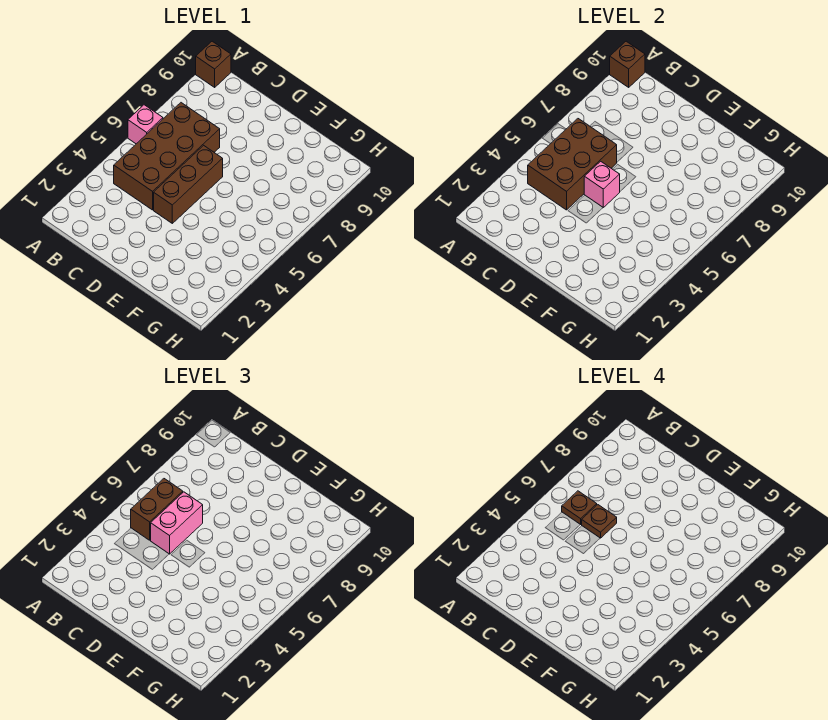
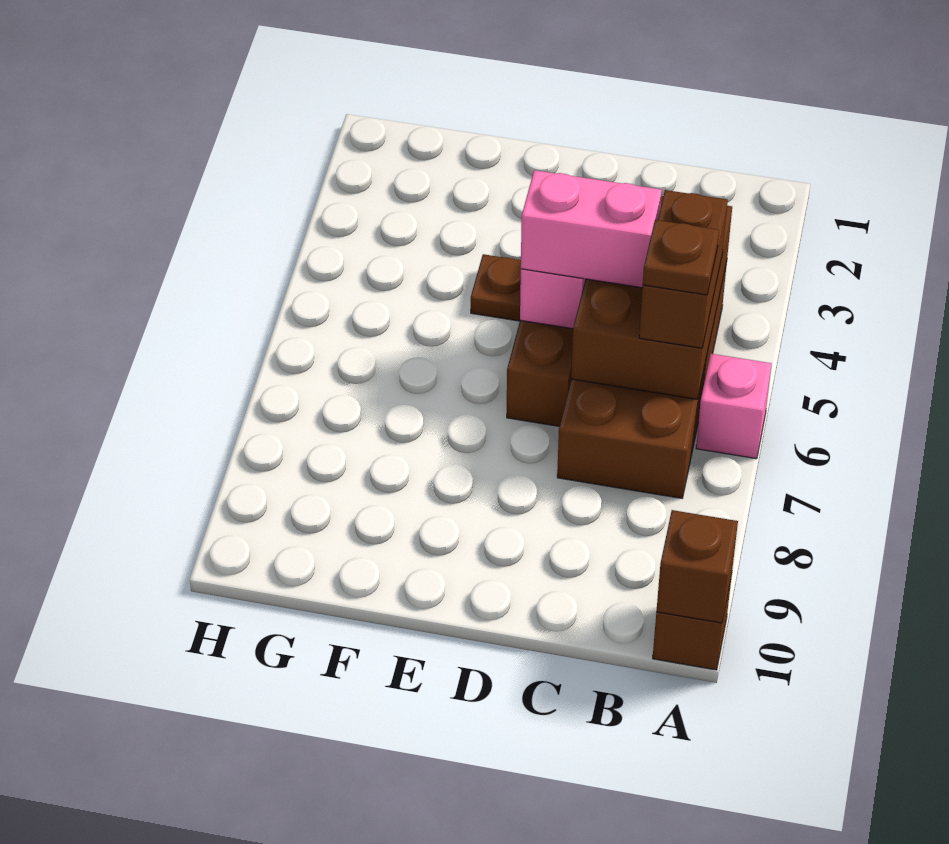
pink brick C5:C6 level 3 -> pink brick C5:D5 level 3
brown plate C6 level 4 -> brown plate E4 level 1

